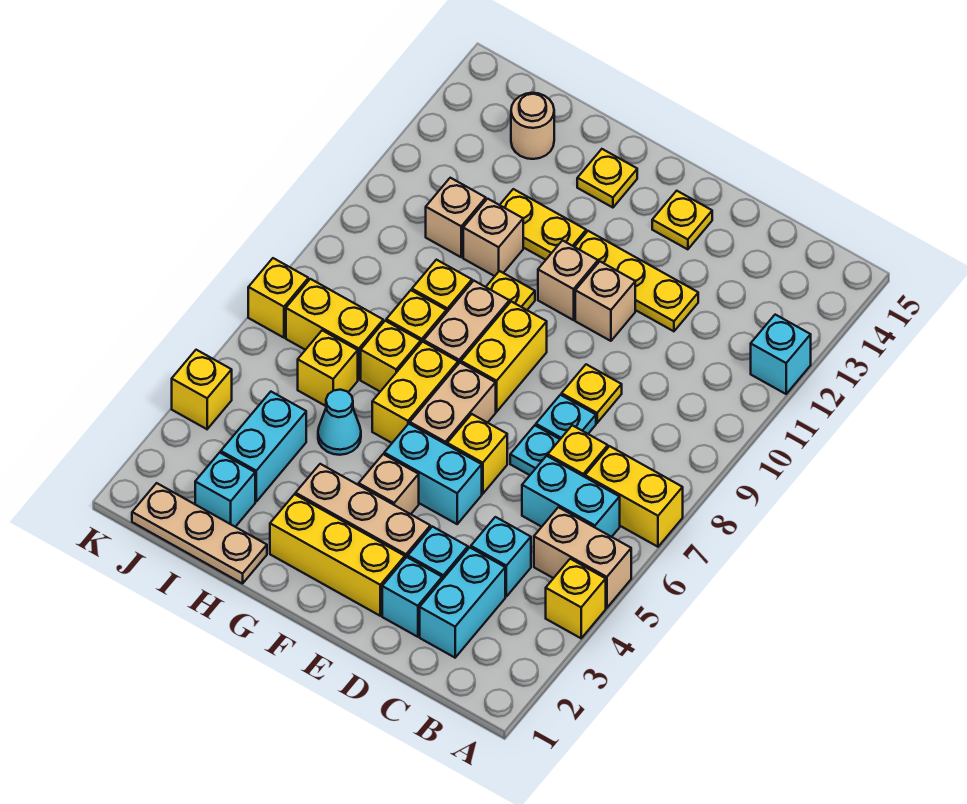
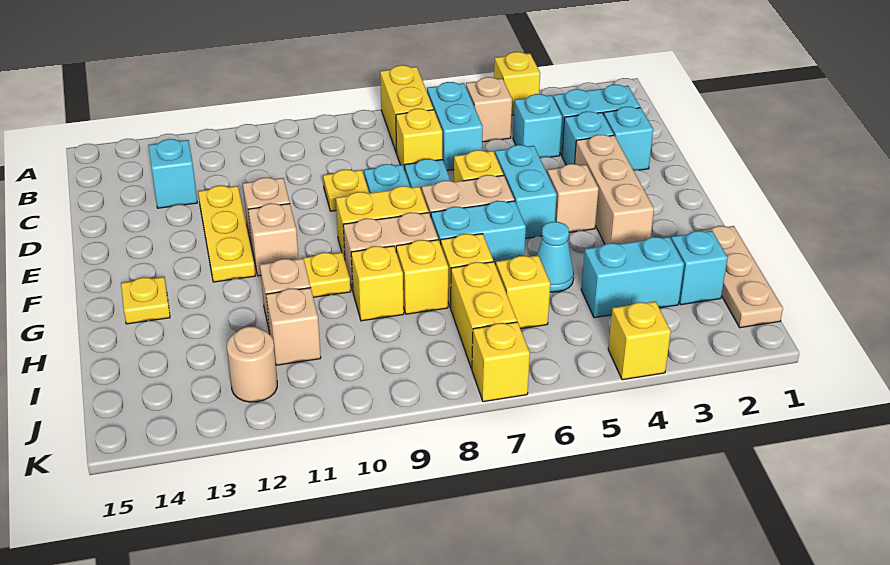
tan brick A5:B5 level 1 -> tan brick B5 level 1
cyan brick A12 level 1 -> cyan brick C13 level 1
yellow brick E2:G2 level 1 -> none
yellow plate E14 level 1 -> none
yellow brick G6:G7 level 1 -> cyan brick G6:G7 level 1
yellow plate G12:H12 level 1 -> none
tan round brick I14 level 1 -> tan round brick J12 level 1

